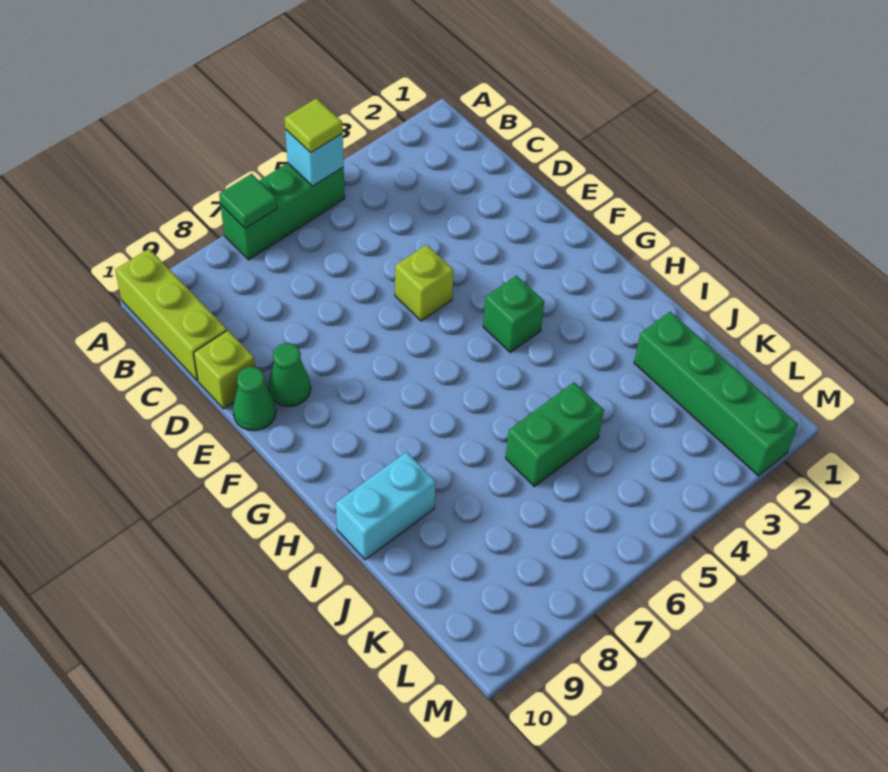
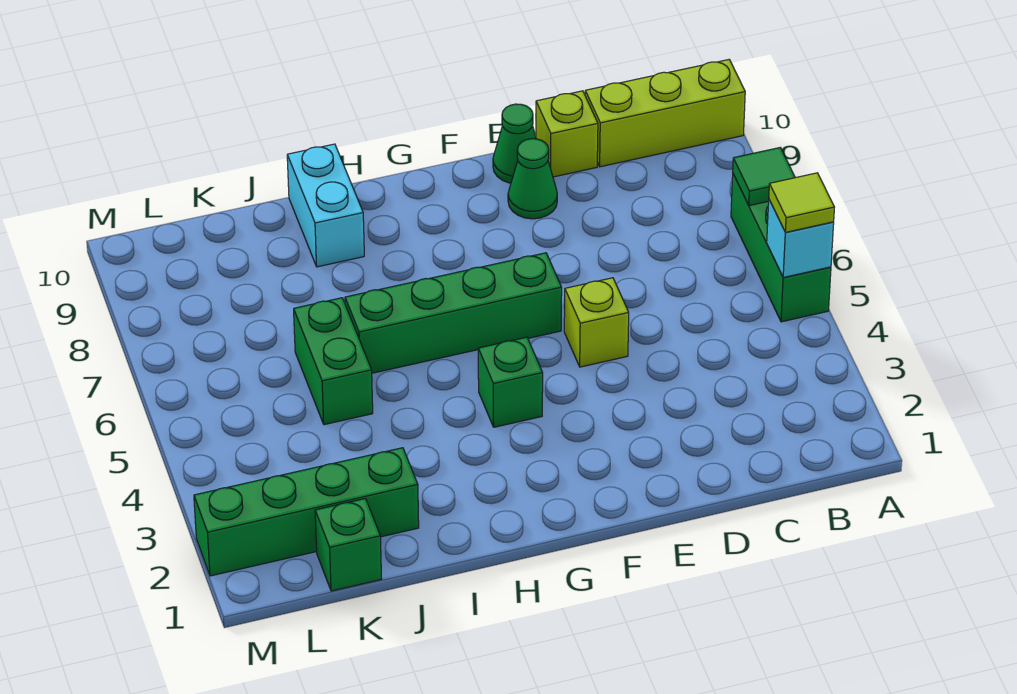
none -> green brick F6:I6 level 1
none -> green brick K1 level 1

